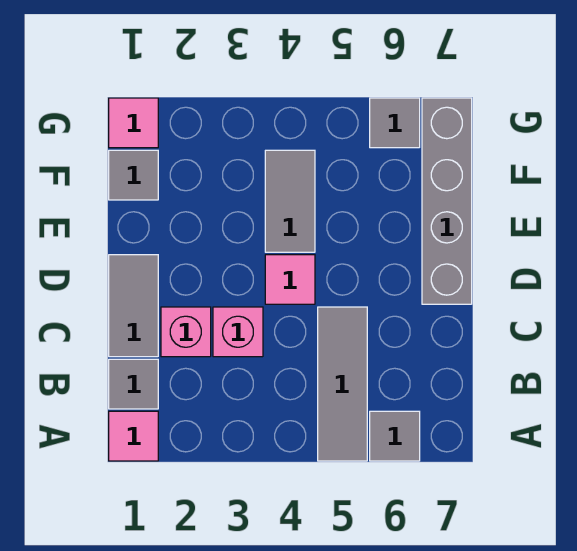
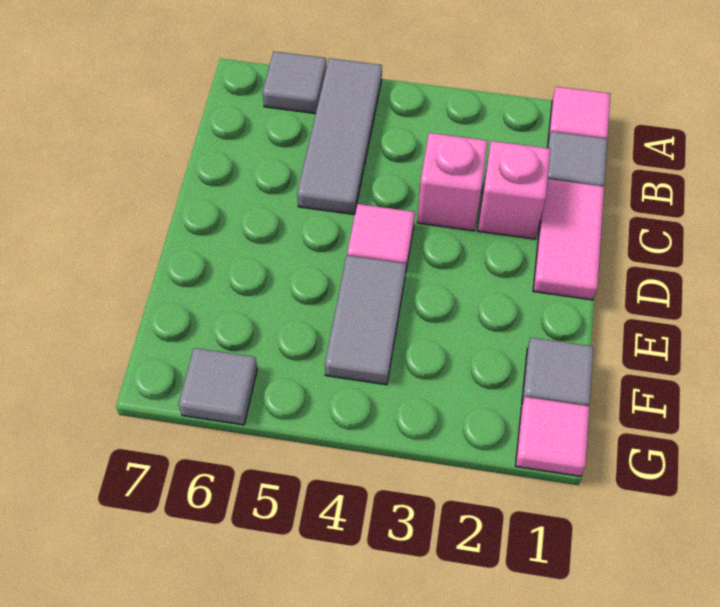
grey tile C1:D1 level 1 -> pink tile C1:D1 level 1
grey brick D7:G7 level 1 -> none

